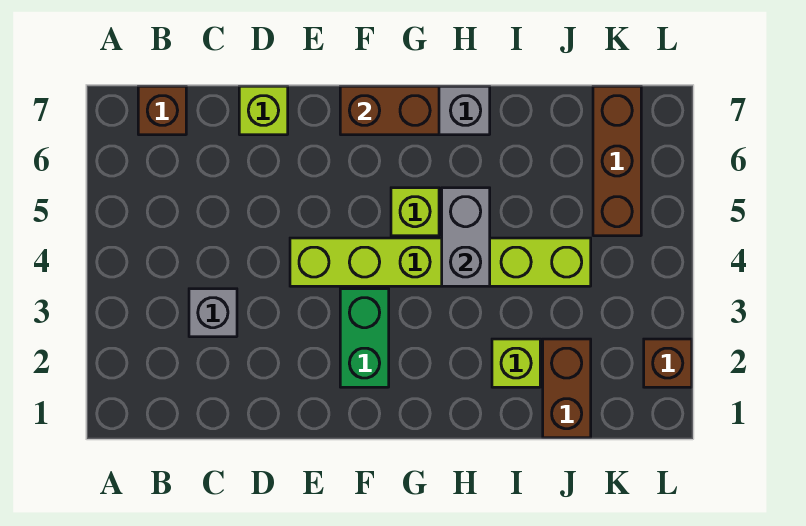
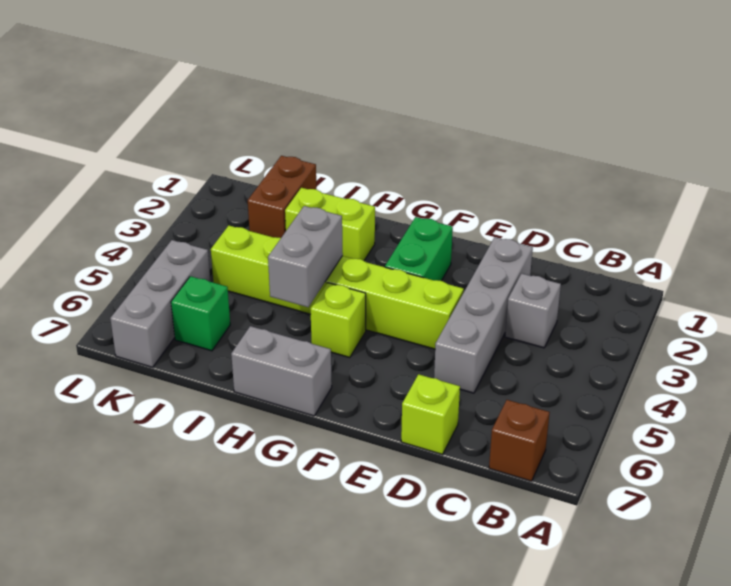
none -> grey brick D2:D5 level 1
brown brick F7:G7 level 2 -> none
lime brick I2 level 1 -> lime brick H2:I2 level 1
none -> green brick J6 level 1
brown brick K5:K7 level 1 -> grey brick K5:K7 level 1
brown brick L2 level 1 -> none

